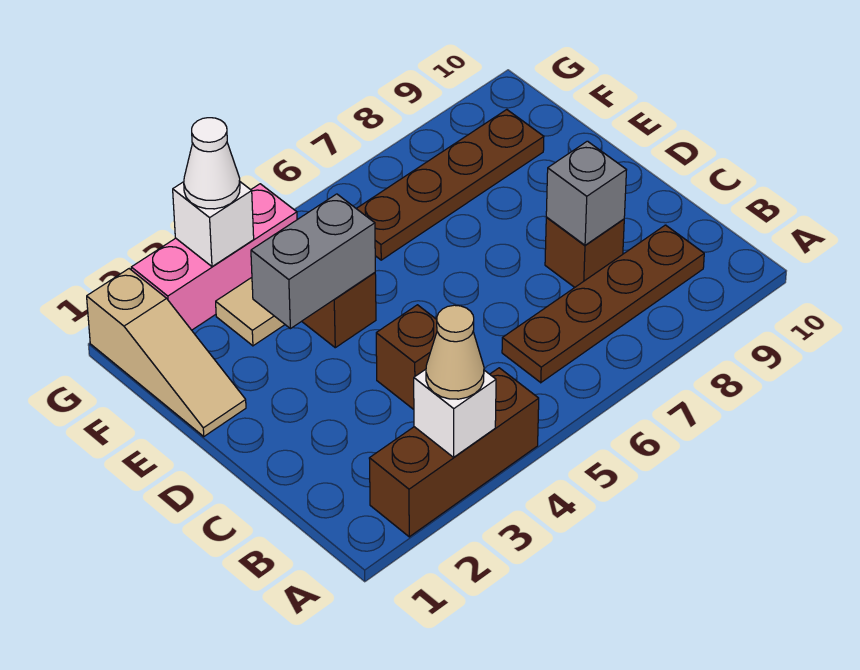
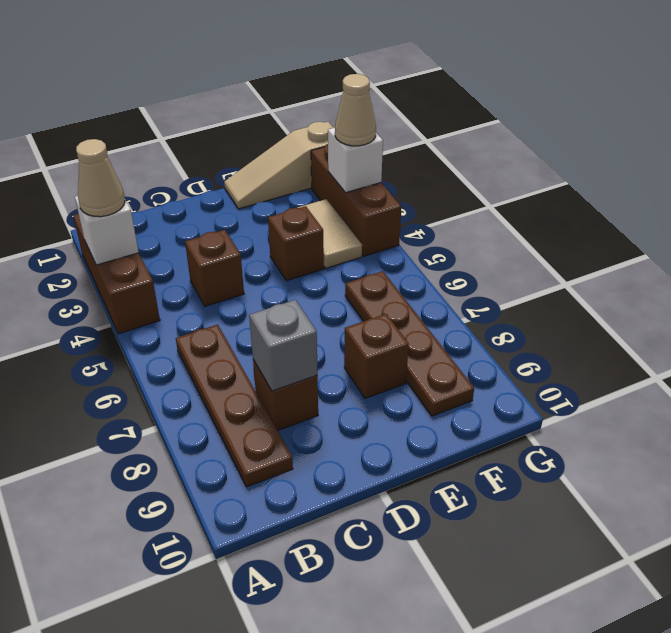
grey brick E3:E4 level 2 -> none
none -> brown brick E8 level 1
pink brick G2:G4 level 1 -> brown brick G2:G4 level 1
white cone G3 level 3 -> tan cone G3 level 3

